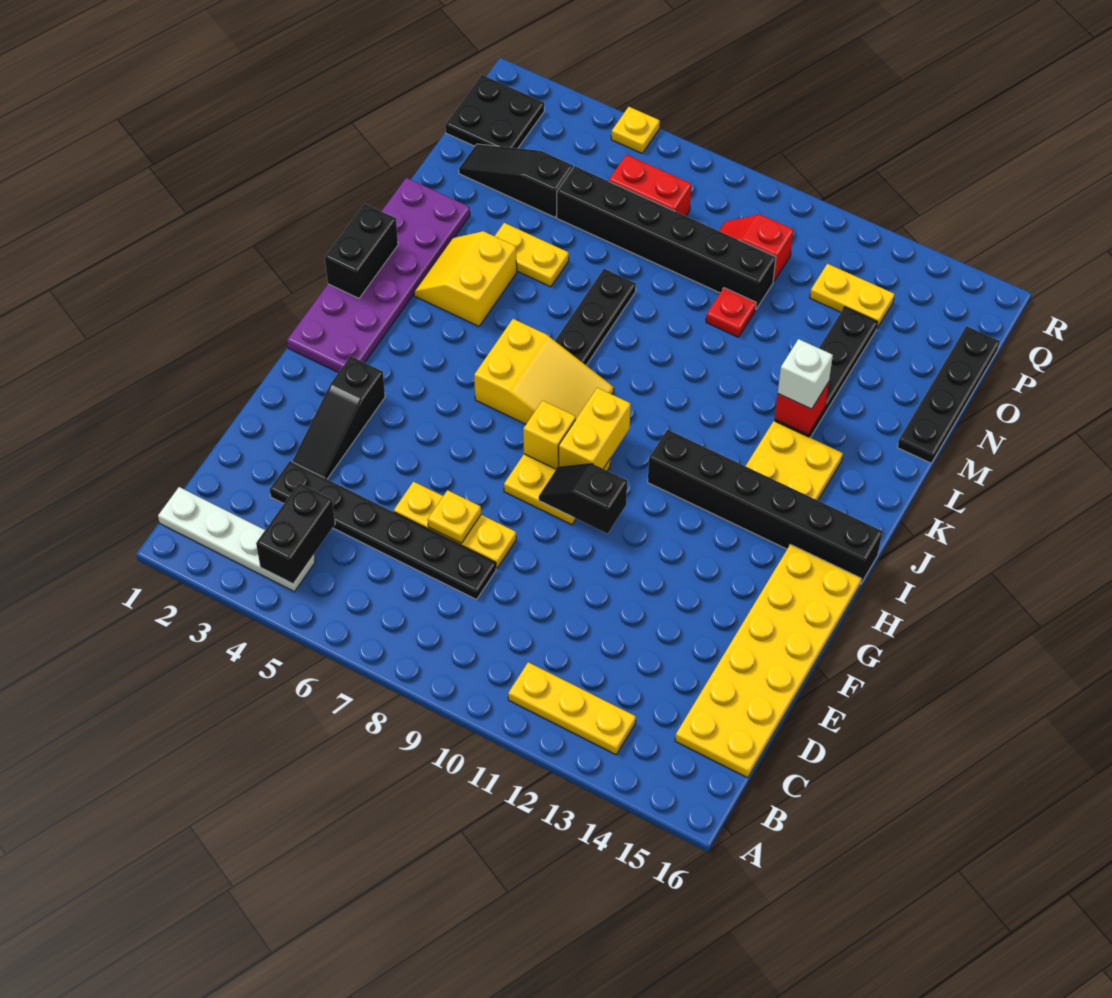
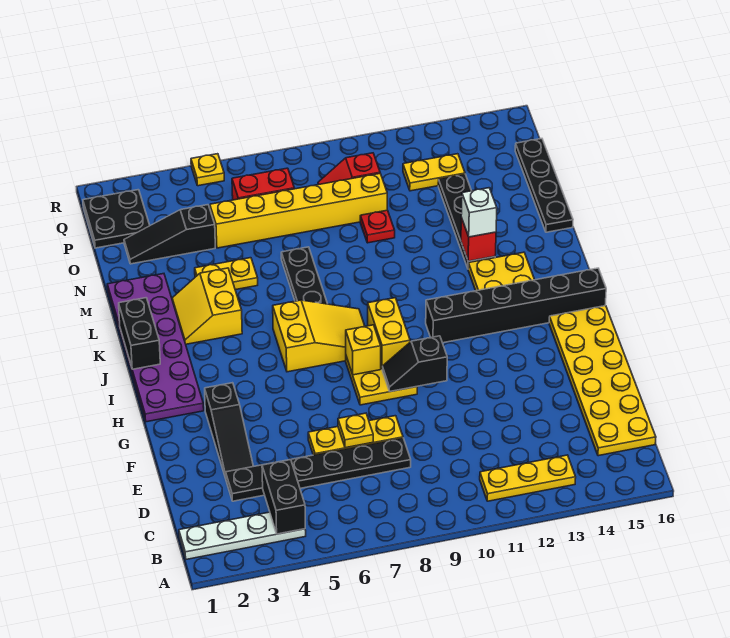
black brick O5:O10 level 1 -> yellow brick O5:O10 level 1

